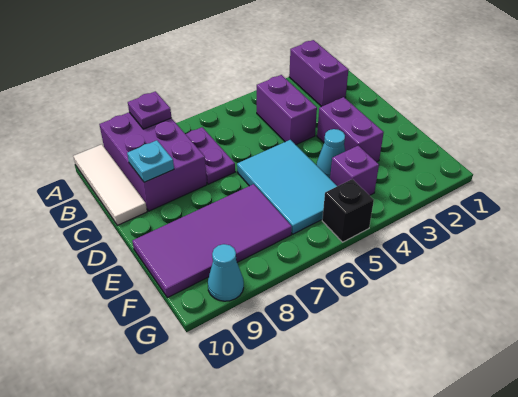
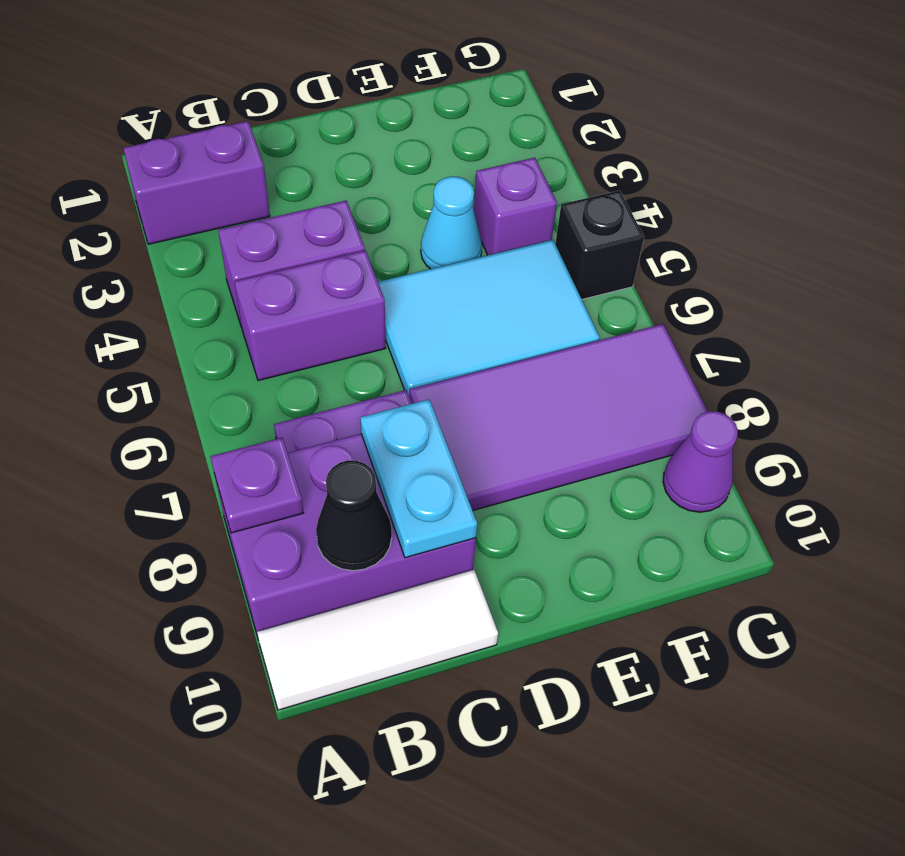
none -> black cone B9 level 2
cyan plate C9 level 2 -> cyan plate C8:C9 level 2
purple brick D3:E3 level 1 -> purple brick B5:C5 level 1
purple tile E7:F10 level 1 -> purple tile D7:G8 level 1
cyan cone G9 level 1 -> purple cone G9 level 1

